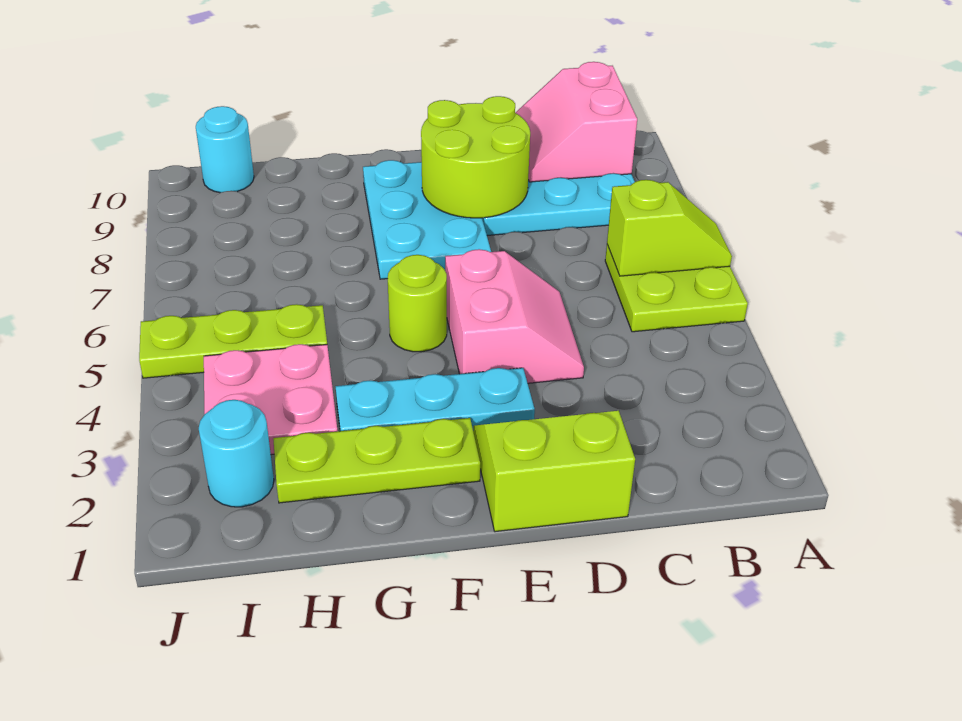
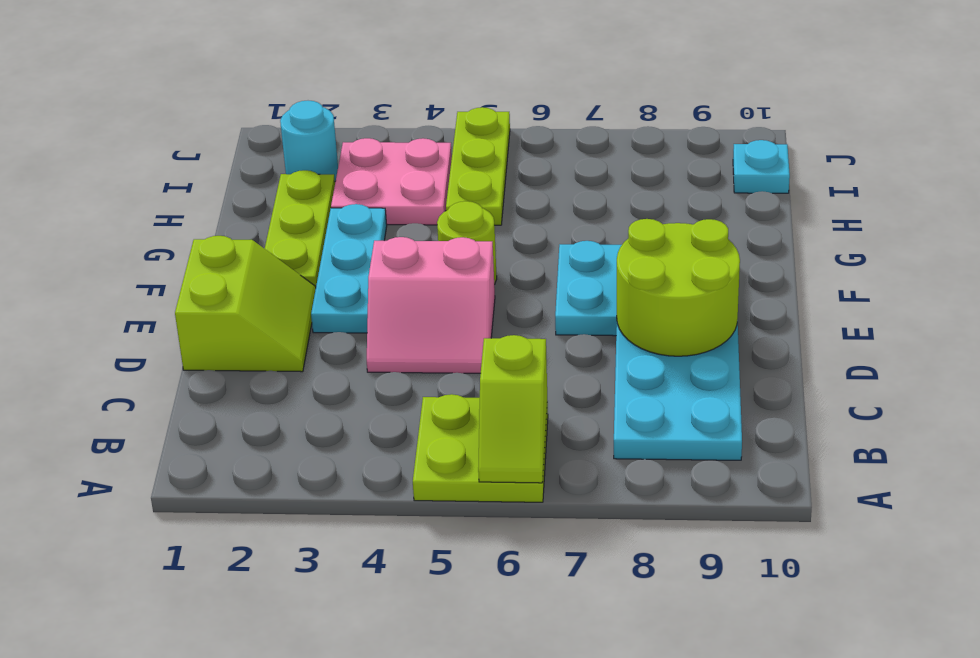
pink slope B9:C10 level 2 top B -> none
cyan round brick I10 level 1 -> cyan plate I10 level 1

